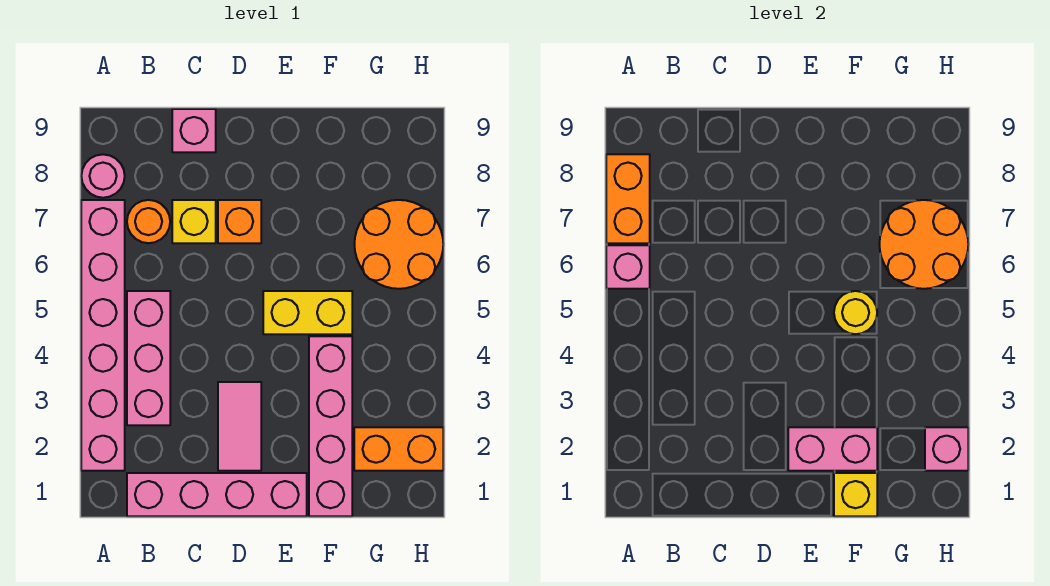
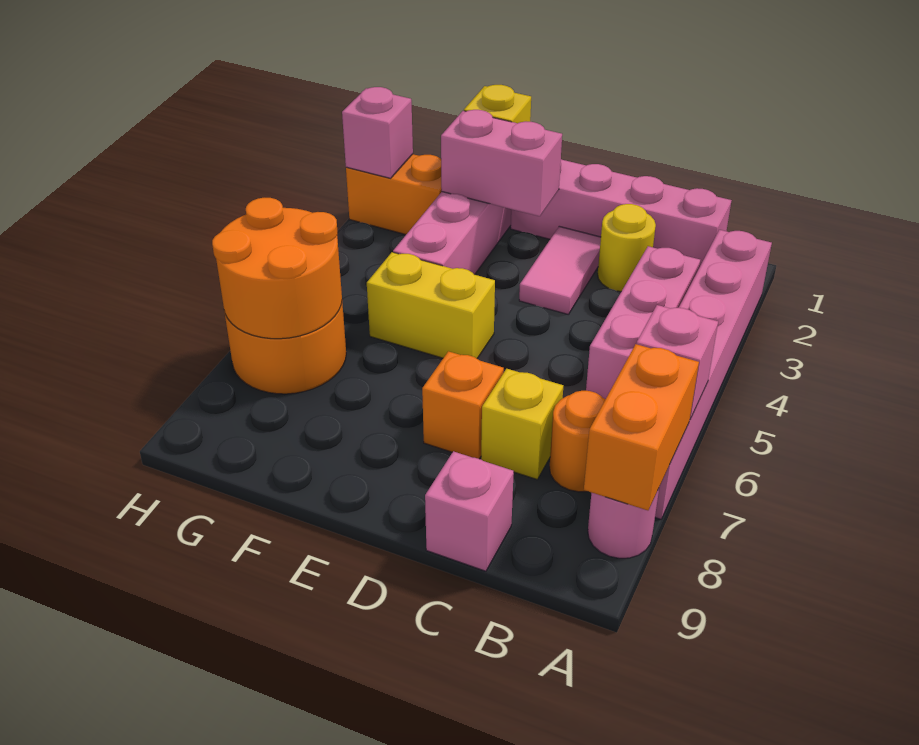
yellow round brick F5 level 2 -> yellow round brick C2 level 1

